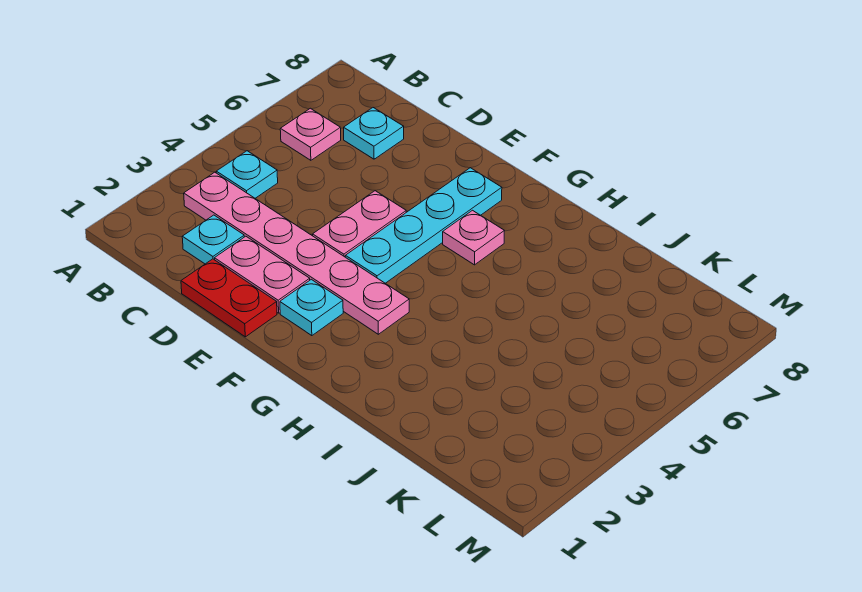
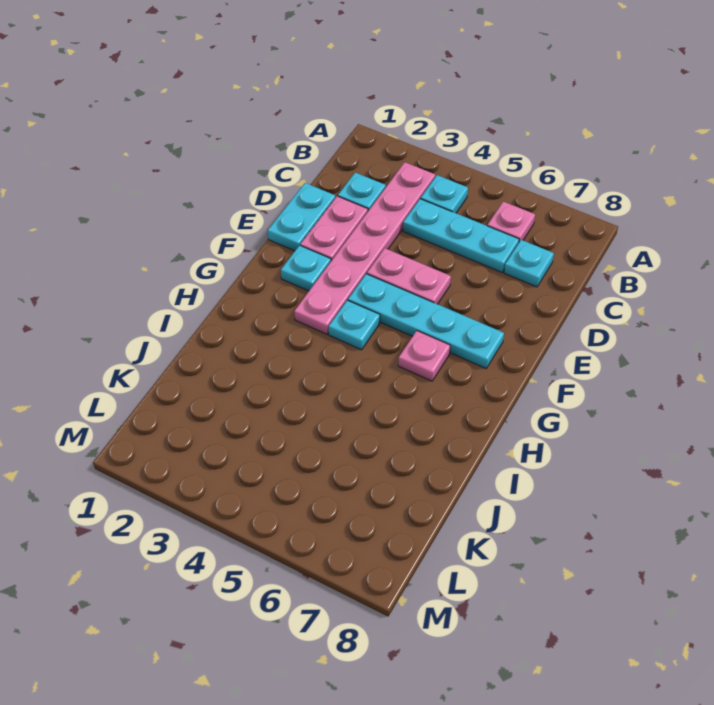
none -> cyan plate C4:C6 level 1
red plate D1:E1 level 1 -> cyan plate D1:E1 level 1
none -> cyan plate G4 level 1

